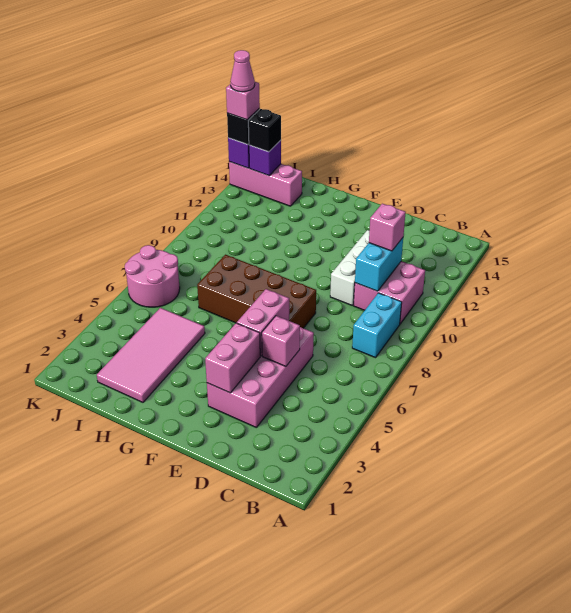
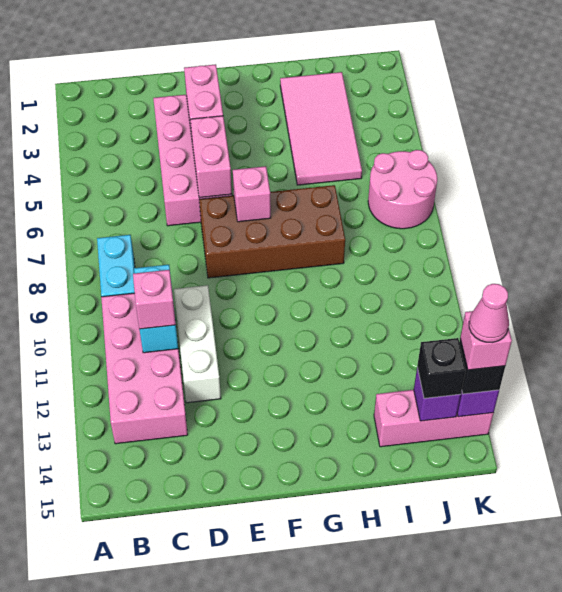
pink brick B10:C11 level 1 -> pink brick B10:C13 level 1
pink brick D5 level 2 -> pink brick F7 level 2

